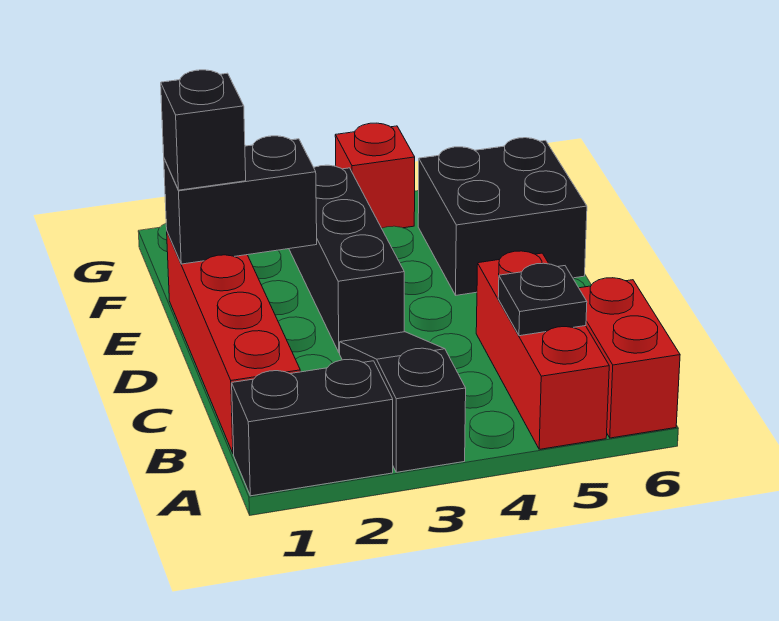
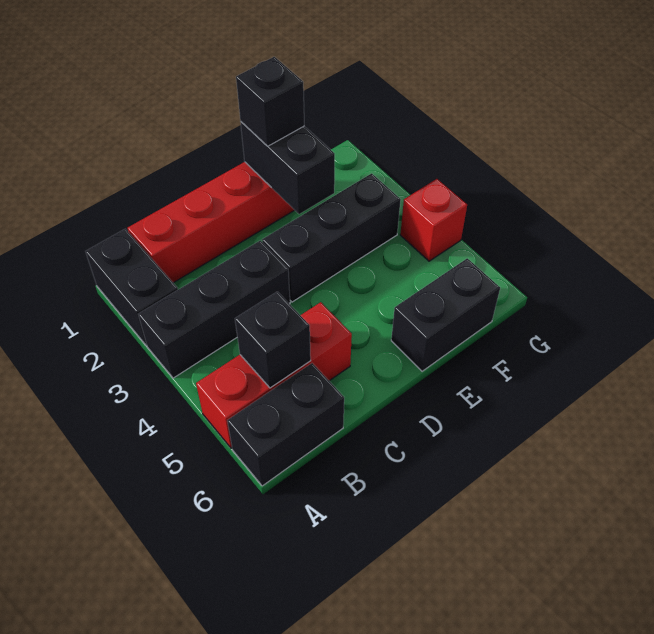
black slope A3:C3 level 1 top A -> black brick A3:C3 level 1
red brick A6:B6 level 1 -> black brick A6:B6 level 1
black plate B5 level 2 -> black brick B5 level 2
black brick E5:F6 level 1 -> black brick E6:F6 level 1

